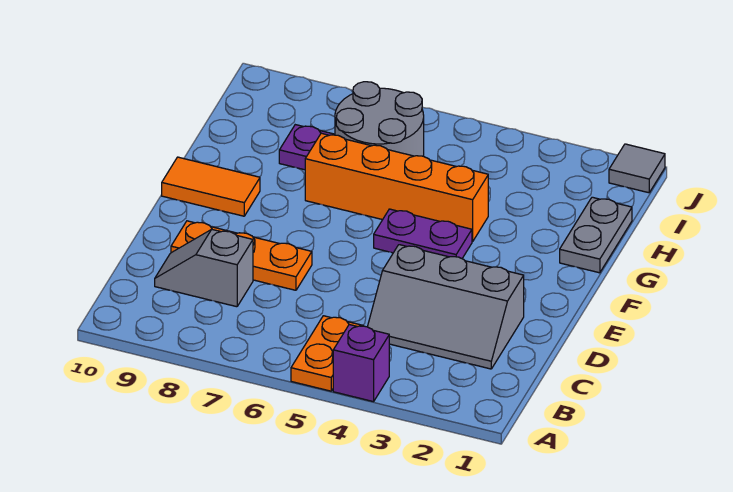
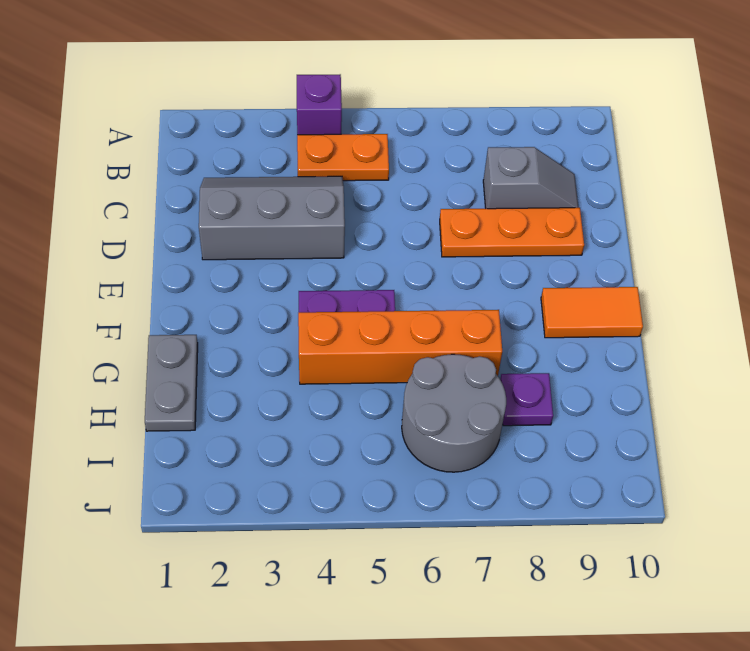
orange plate A5:B5 level 1 -> orange plate B4:B5 level 1
grey tile J1 level 1 -> none

